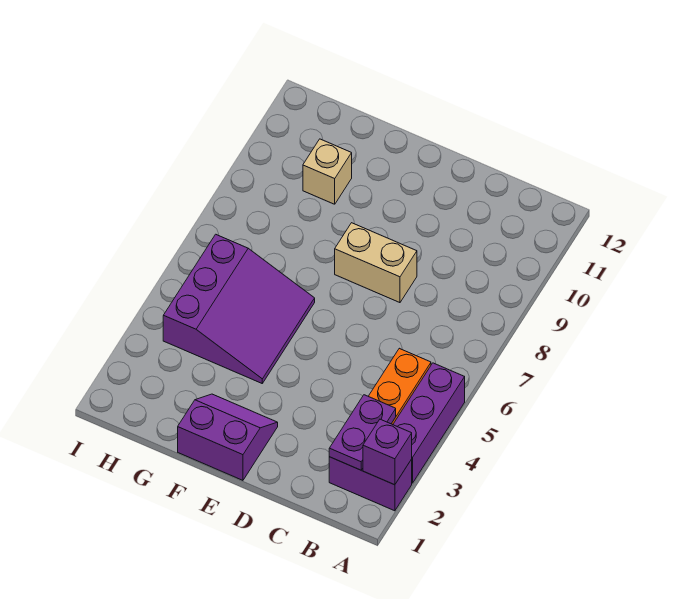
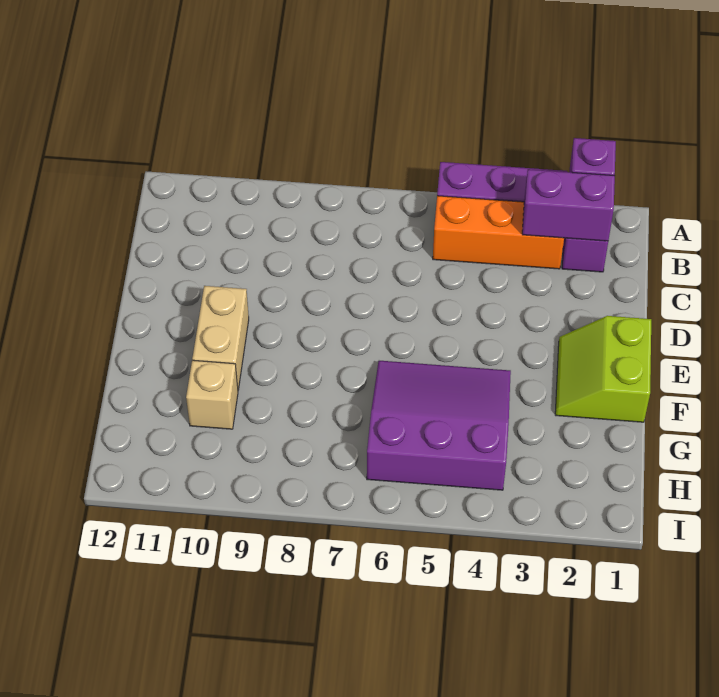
purple plate B2:B3 level 2 -> purple brick B2:B3 level 2
tan brick D8:E8 level 1 -> tan brick E10:F10 level 1
purple slope E1:F2 level 1 top 1 -> lime slope E1:F2 level 1 top 1

